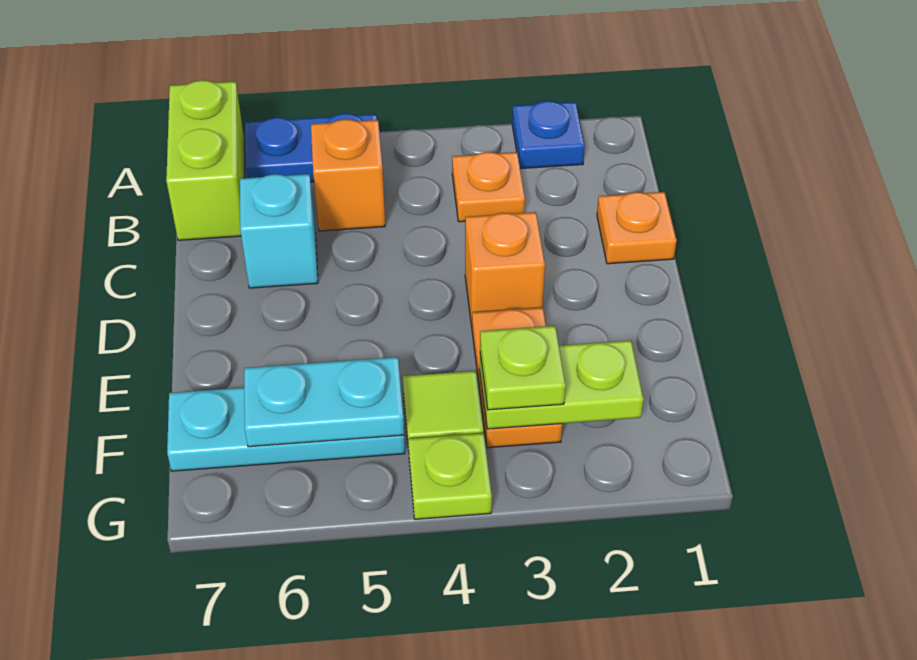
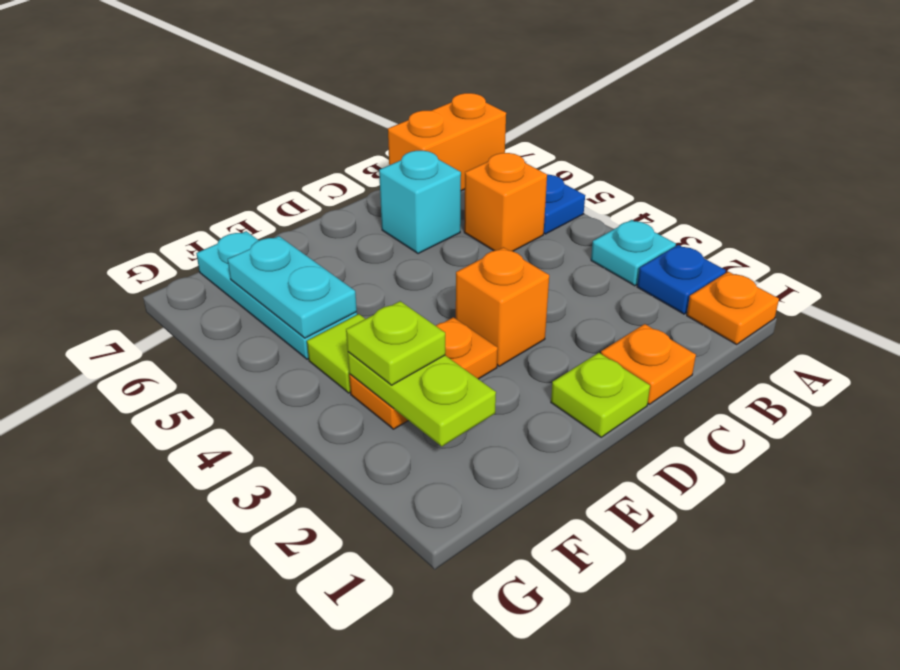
none -> cyan plate A3 level 1
lime brick A7:B7 level 1 -> orange brick A7:B7 level 1
orange plate B3 level 1 -> orange plate A1 level 1
lime plate G4 level 1 -> lime plate D1 level 1

